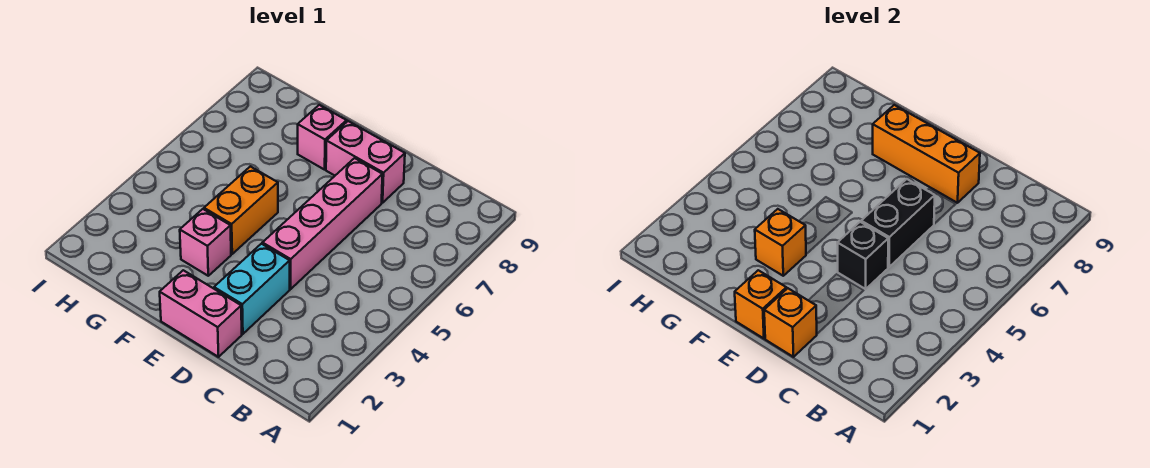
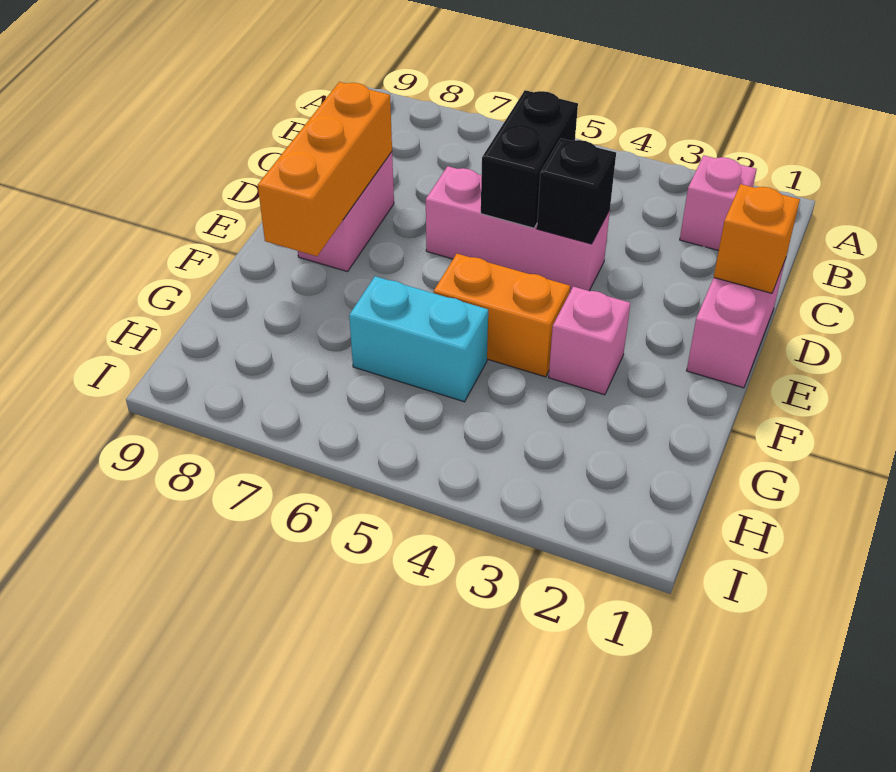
cyan brick D2:D3 level 1 -> cyan brick G5:G6 level 1
pink brick D4:D7 level 1 -> pink brick D4:D6 level 1
black brick D5:D6 level 2 -> black brick C5:D5 level 2
orange brick E1 level 2 -> none
orange brick F3 level 2 -> none
pink brick F8 level 1 -> pink brick B2 level 1

